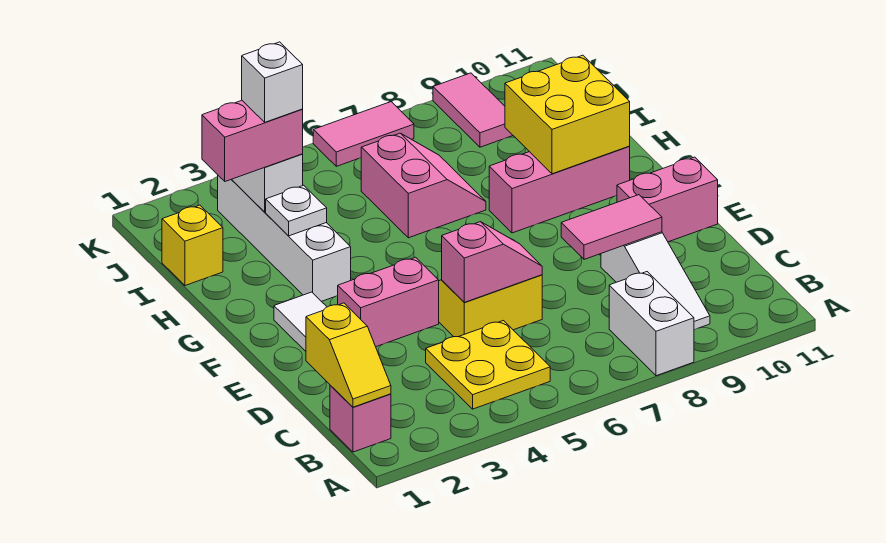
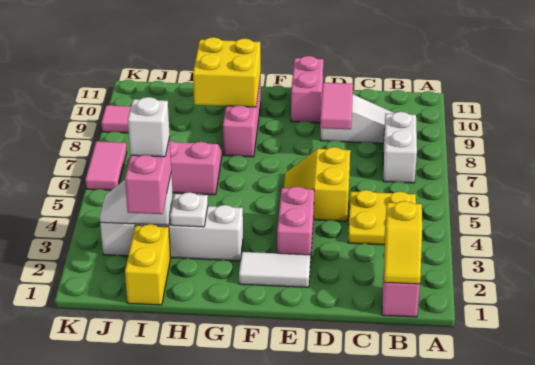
white brick A8:B8 level 1 -> white brick B7:B8 level 1
yellow slope B1:C1 level 2 top C -> yellow slope B1:B2 level 2 top 2
pink slope D5:D6 level 2 top 5 -> none
yellow brick I1 level 1 -> yellow brick I1:I2 level 1

